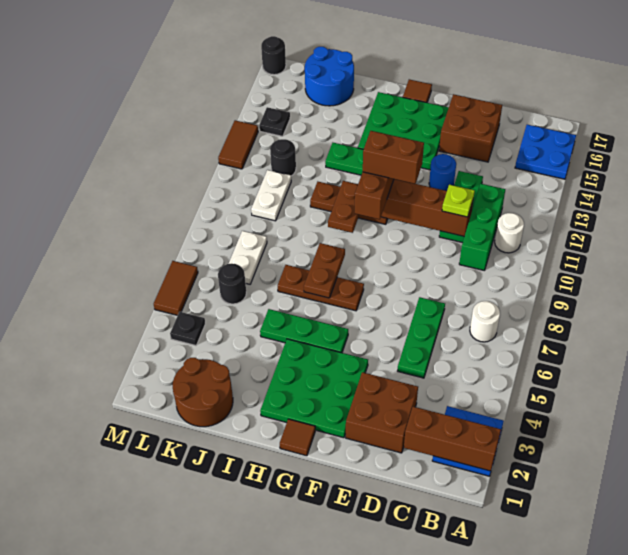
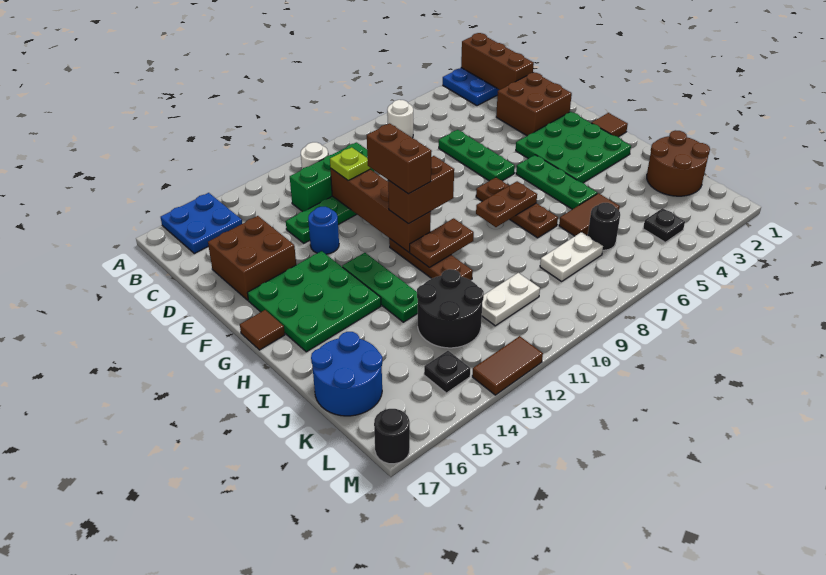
green plate D5:D7 level 1 -> green plate D6:F6 level 1
black round brick K12 level 1 -> black round brick J12:K13 level 1
brown tile M5:M6 level 1 -> brown tile J5:J6 level 1

